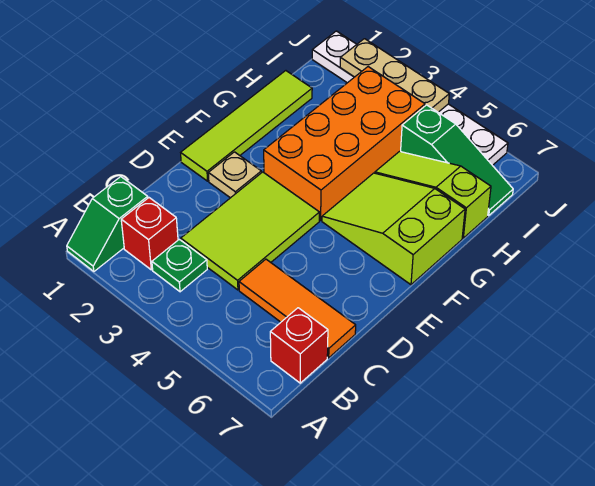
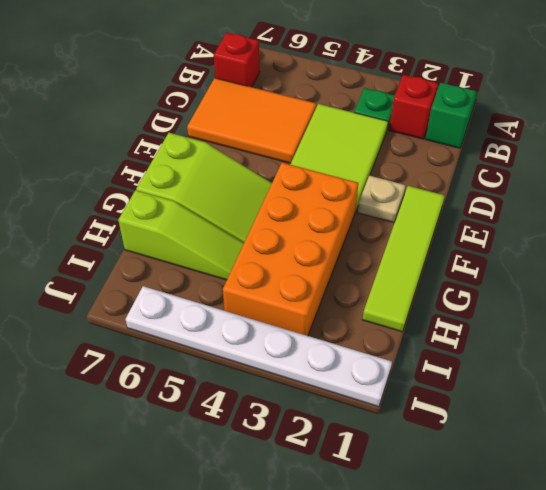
orange tile C5:C7 level 1 -> orange tile C5:D7 level 1
green slope I5:I7 level 1 top 5 -> none
tan plate J2:J4 level 2 -> none

